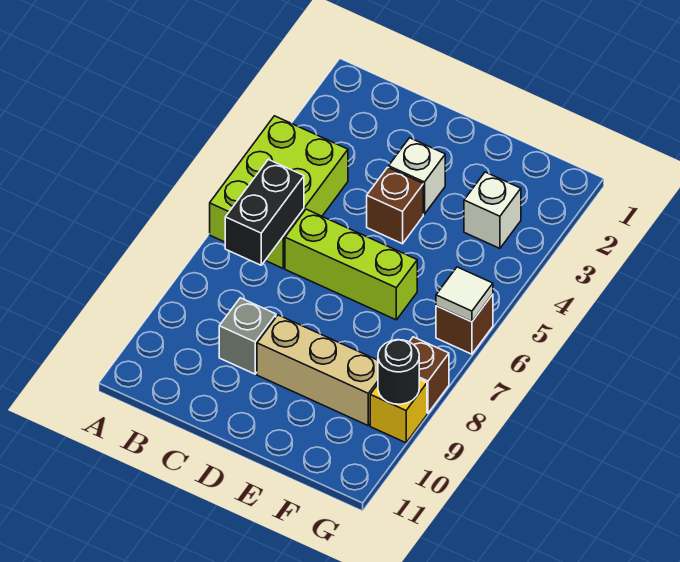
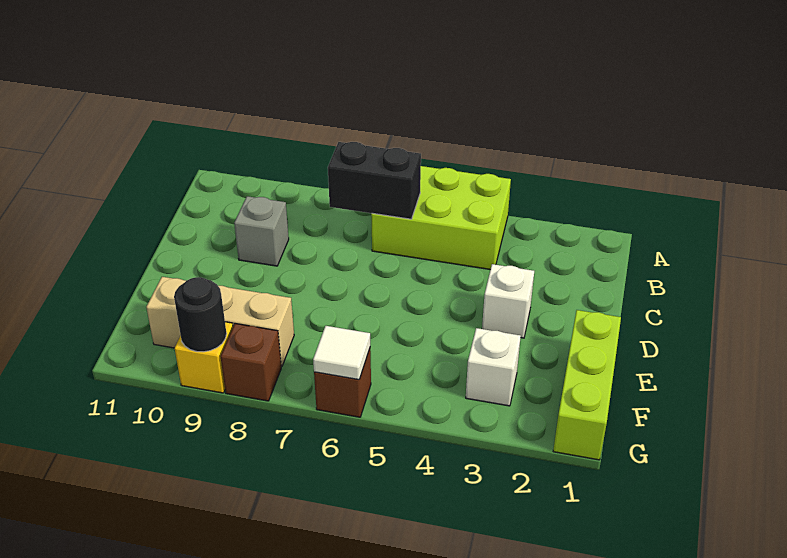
lime brick C6:E6 level 1 -> lime brick E1:G1 level 1
brown brick D4 level 1 -> none
tan brick D9:F9 level 1 -> tan brick F8:F10 level 1

